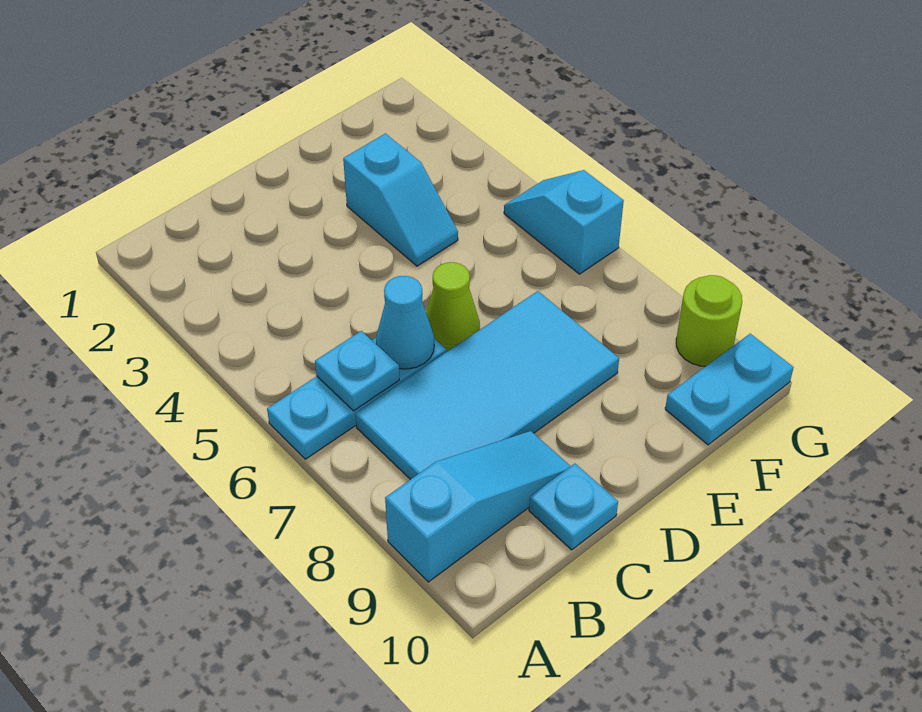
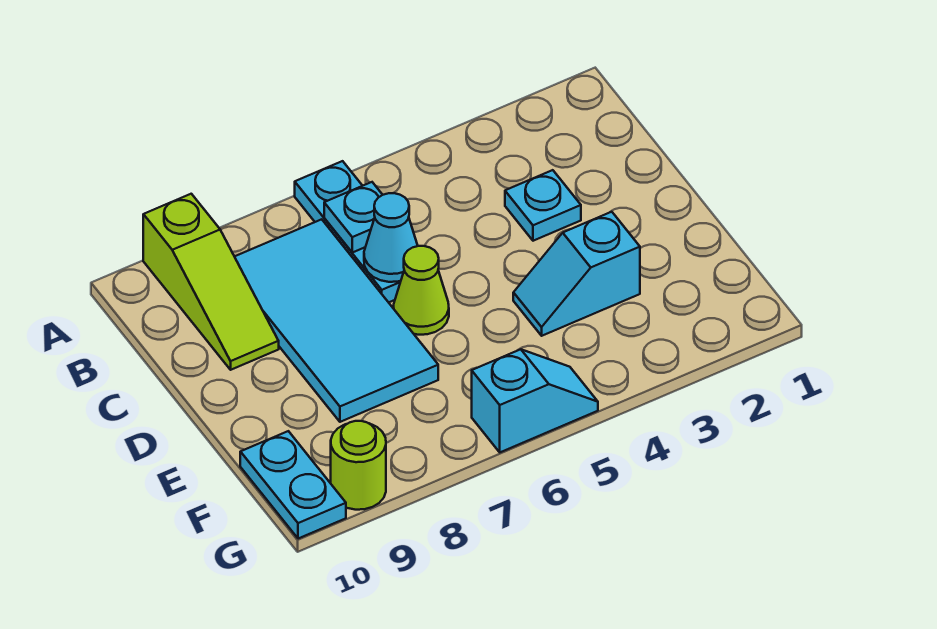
cyan slope A9:C9 level 1 top A -> lime slope A9:C9 level 1 top A
cyan plate C10 level 1 -> cyan plate C3 level 1

